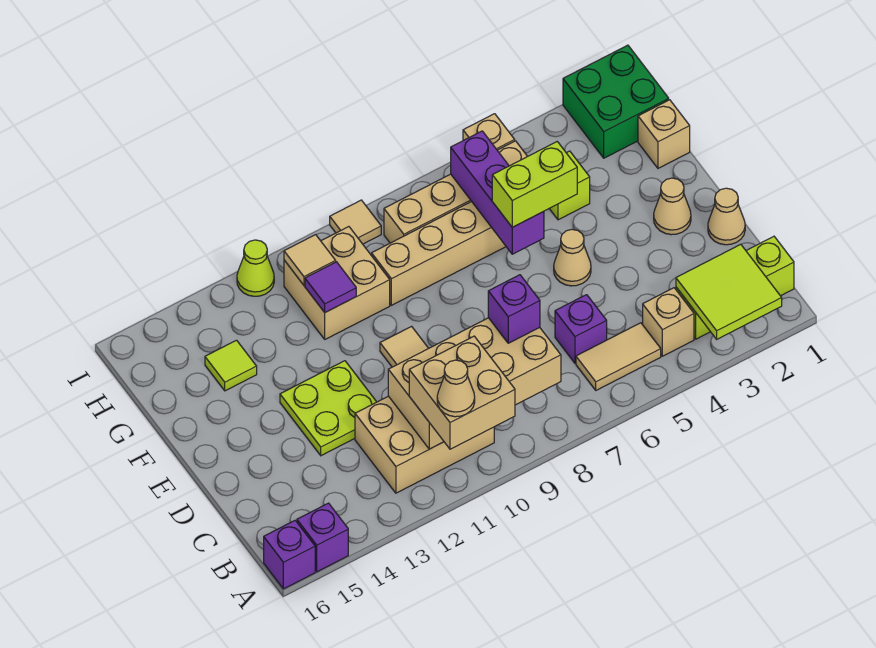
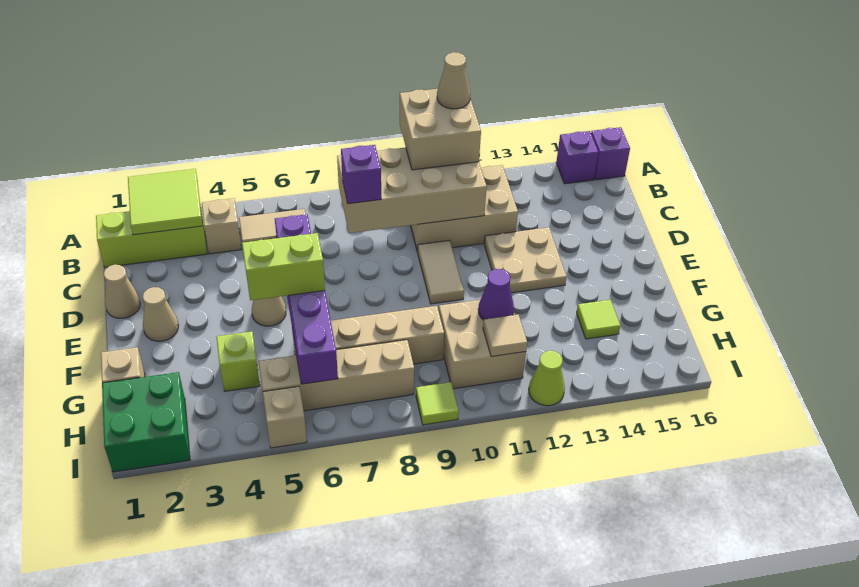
lime plate D12:E13 level 1 -> tan plate D12:E13 level 1
purple tile G11 level 2 -> purple cone G11 level 2
tan tile I9 level 1 -> lime tile I9 level 1

